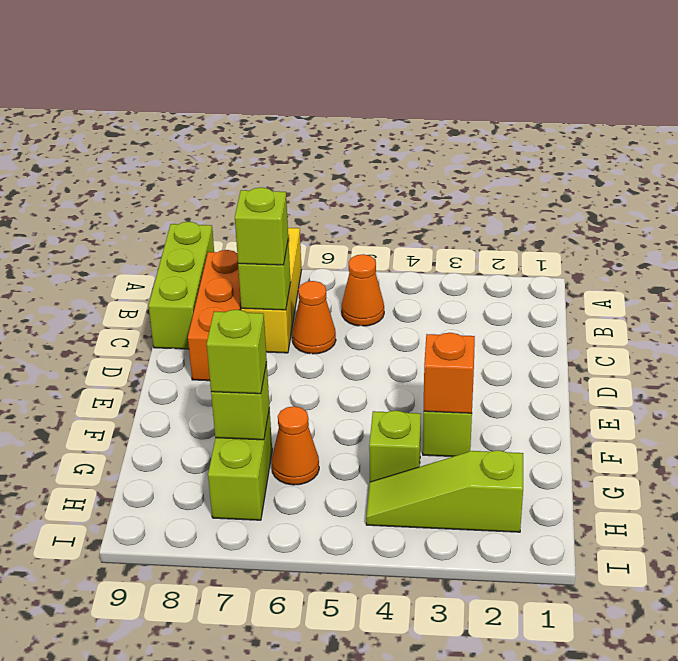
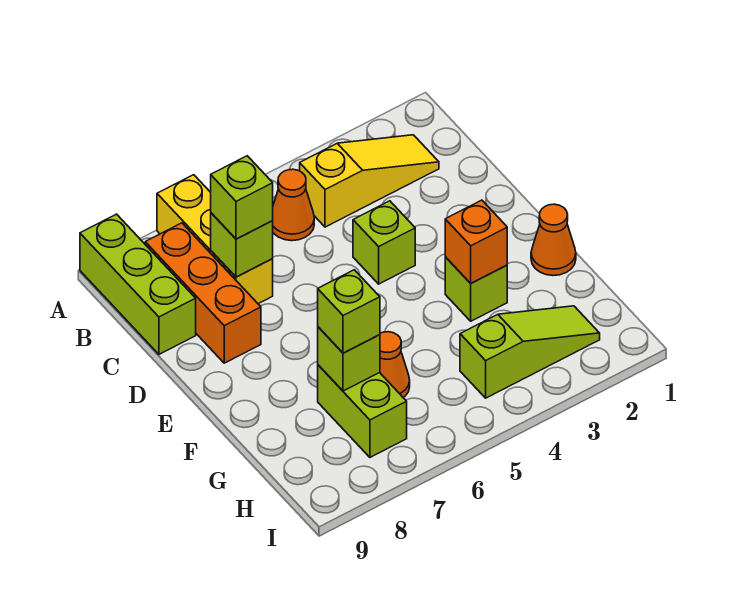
none -> yellow slope B2:B4 level 1 top 4
orange cone C6 level 1 -> orange cone F1 level 1
lime brick G4 level 1 -> lime brick D4 level 1
lime slope H2:H4 level 1 top 2 -> lime slope H2:H4 level 1 top 4

